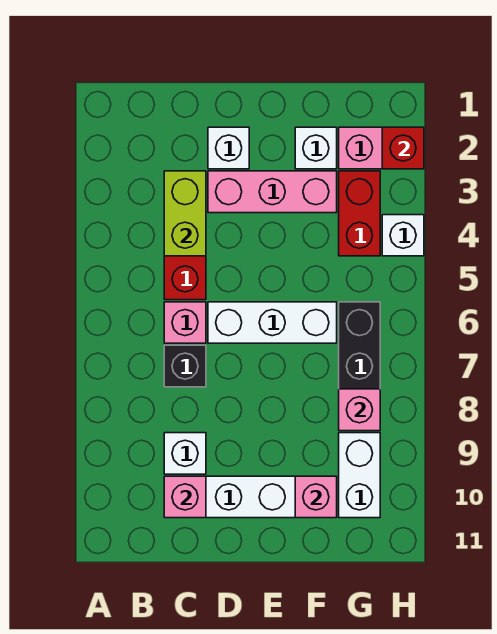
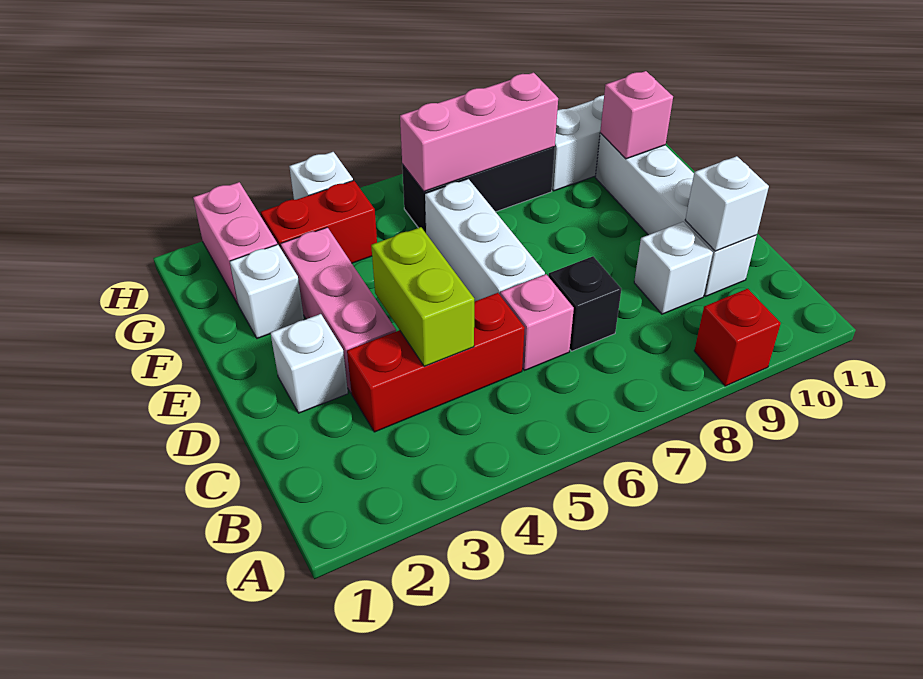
lime brick C3:C4 level 2 -> lime brick C4:D4 level 2
pink brick C10 level 2 -> white brick C10 level 2
pink brick G8 level 2 -> pink brick G6:G8 level 2
red brick H2 level 2 -> red brick A9 level 1

